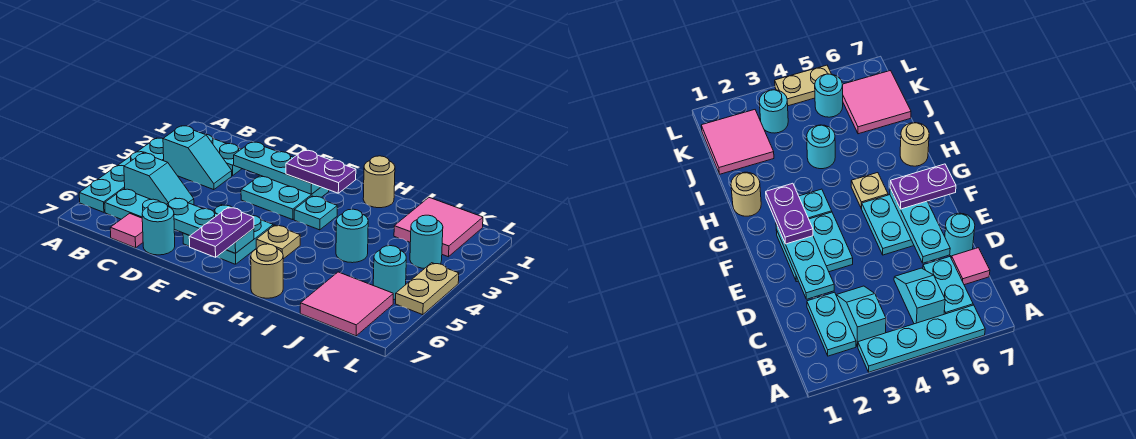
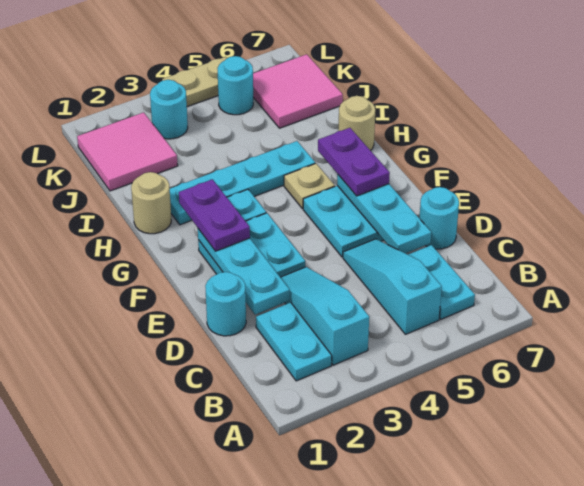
cyan plate A3:A6 level 1 -> cyan plate H2:H5 level 1
cyan slope B3:C3 level 1 top B -> cyan slope B3:D3 level 1 top B
cyan slope B5:C5 level 1 top B -> cyan slope B5:D5 level 1 top B
pink tile C7 level 1 -> none
purple plate F6:F7 level 3 -> purple plate F6:G6 level 3
cyan round brick I4 level 1 -> cyan round brick D1 level 1

